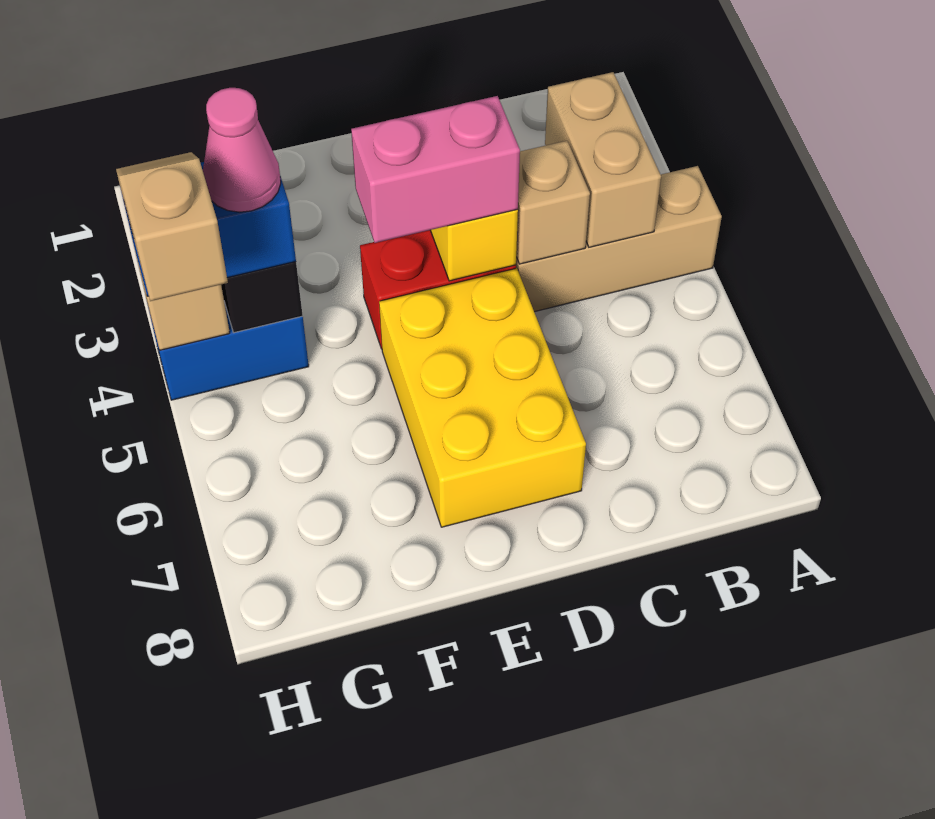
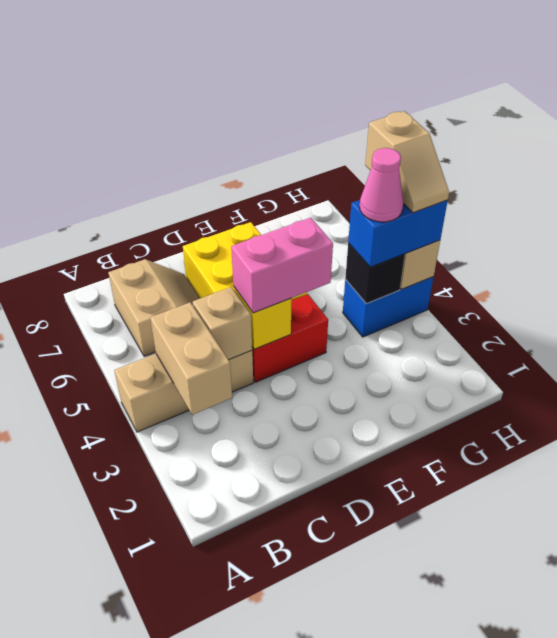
none -> tan slope B6:C7 level 1 top B

